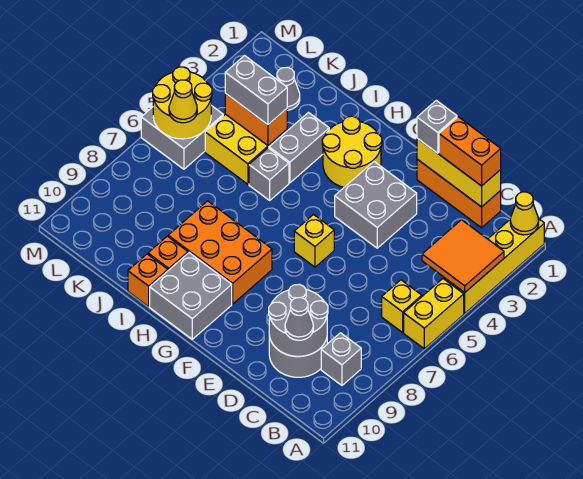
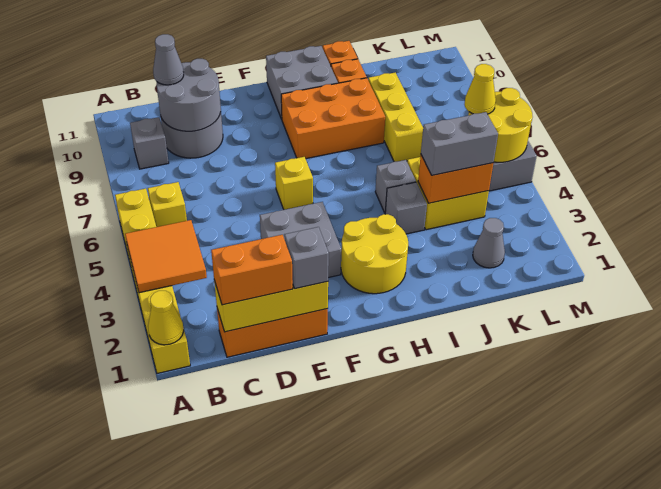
grey brick I3:I4 level 1 -> grey brick I4 level 1
none -> yellow brick J7:J9 level 1

